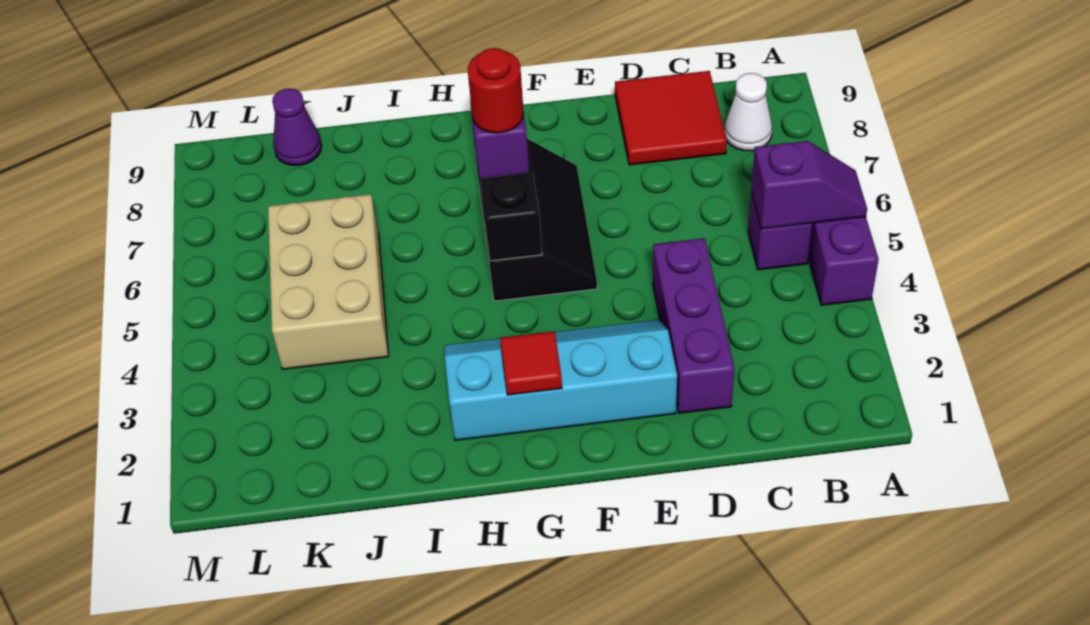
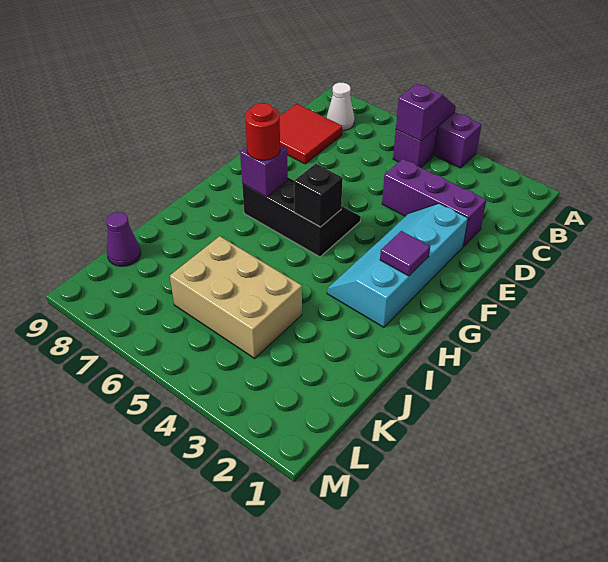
red tile G2 level 2 -> purple tile G2 level 2

